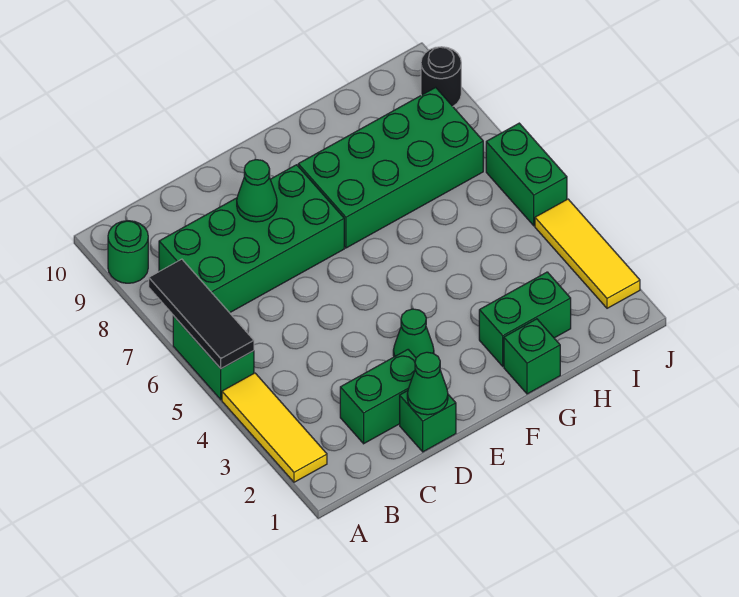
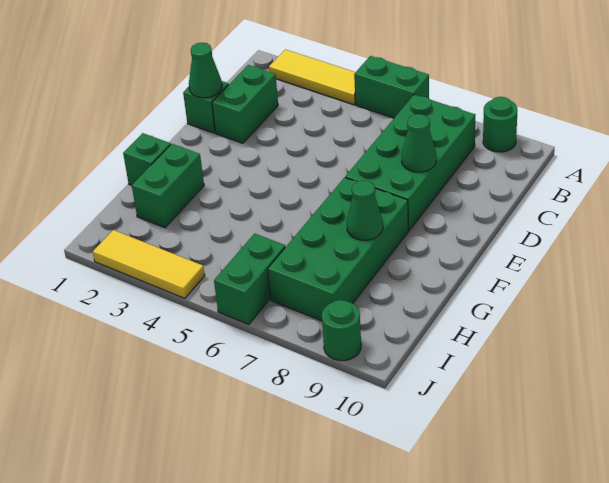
black tile A5:A7 level 2 -> none
green cone E3 level 1 -> green cone G8 level 2
green brick J5:J6 level 1 -> green brick I6:J6 level 1
black round brick J9 level 1 -> green round brick J9 level 1

